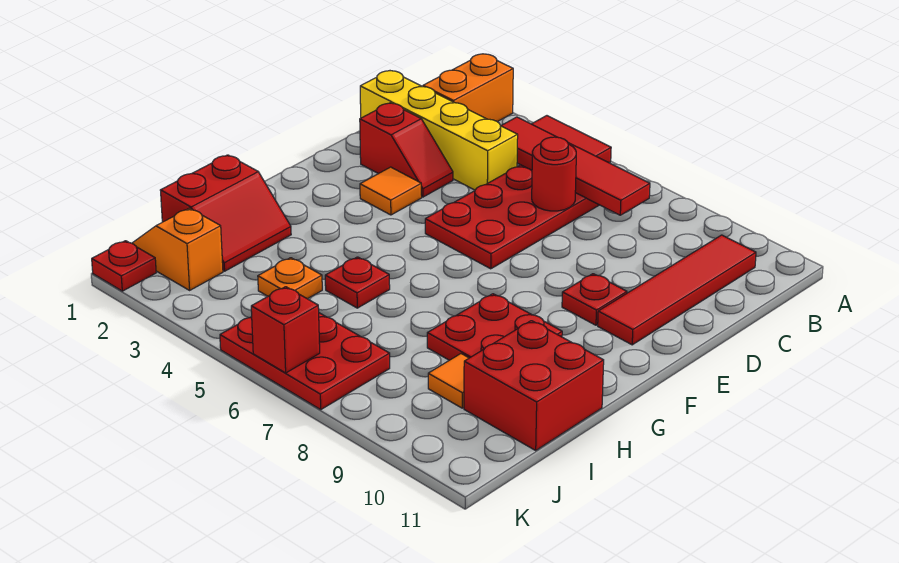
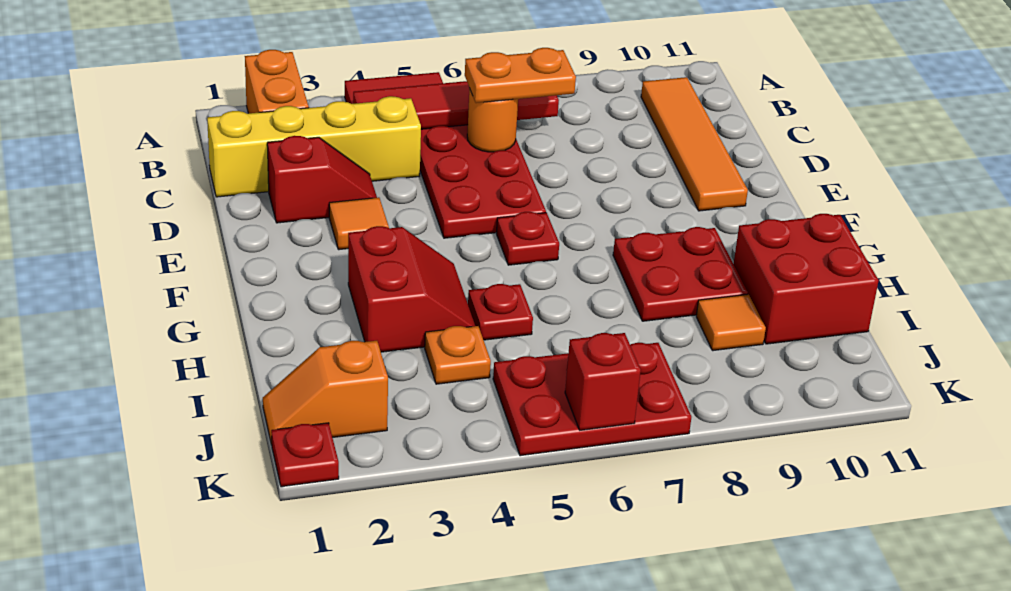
red tile B10:E10 level 1 -> orange tile B10:E10 level 1
red round brick C6 level 2 -> orange round brick C6 level 2
none -> orange plate C6:C7 level 3
red plate E9 level 1 -> red plate F6 level 1
red slope H1:I2 level 1 top 1 -> red slope G3:H4 level 1 top 3

